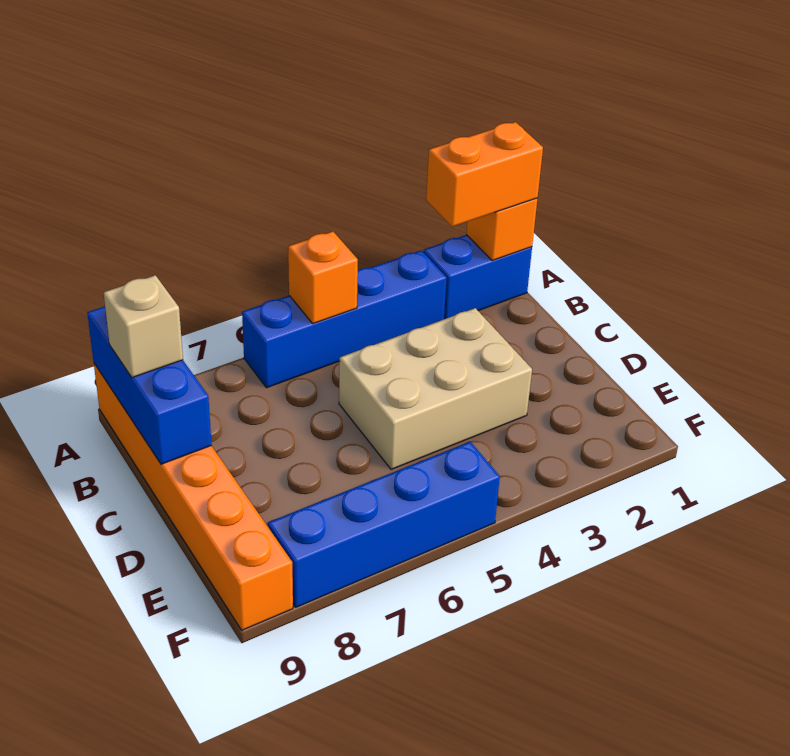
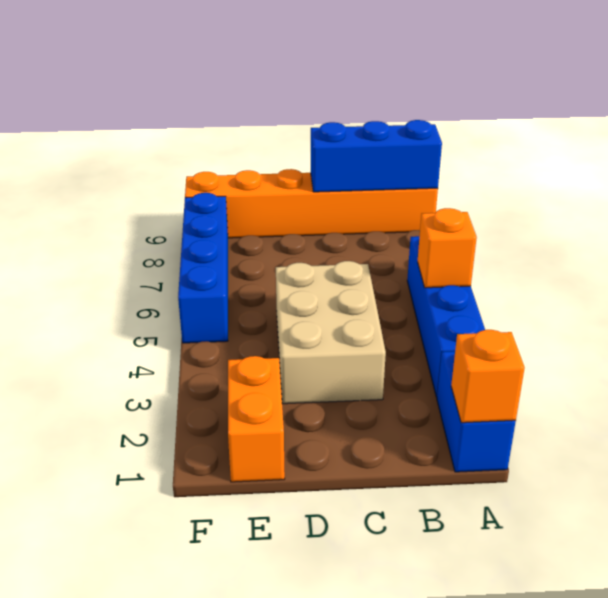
orange brick A1:A2 level 3 -> orange brick E1:E2 level 1
tan brick B9 level 3 -> none

